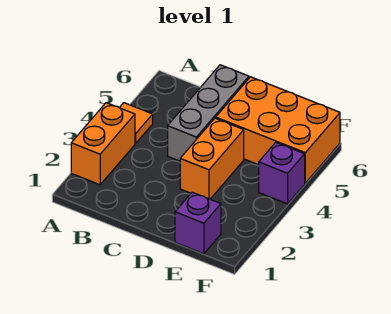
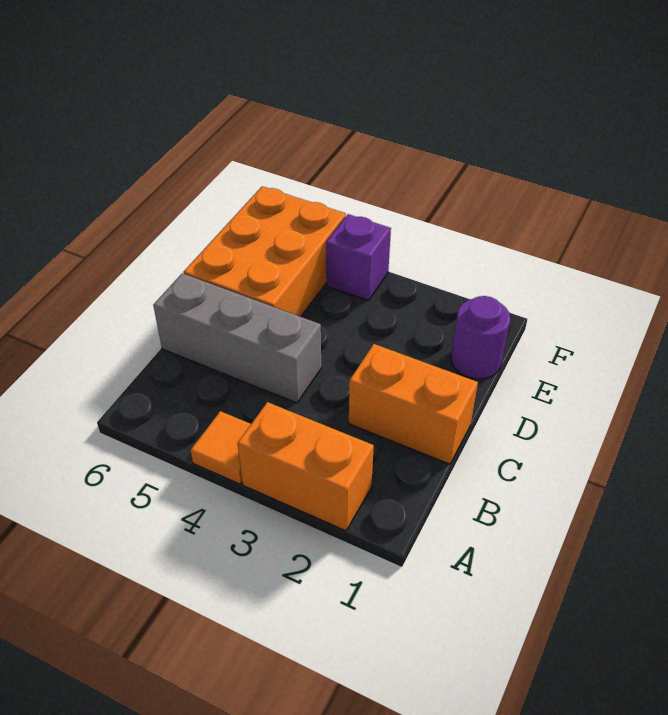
orange brick D3:D4 level 1 -> orange brick C1:C2 level 1
purple brick E1 level 1 -> purple round brick E1 level 1

